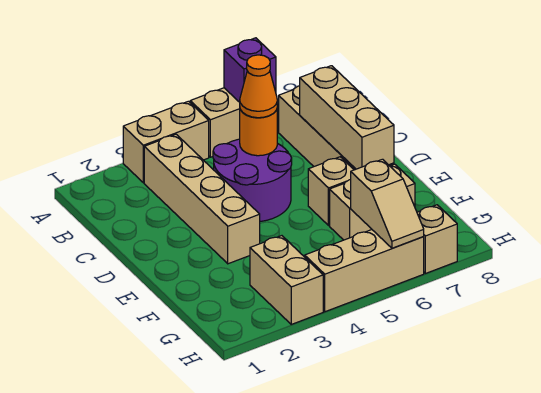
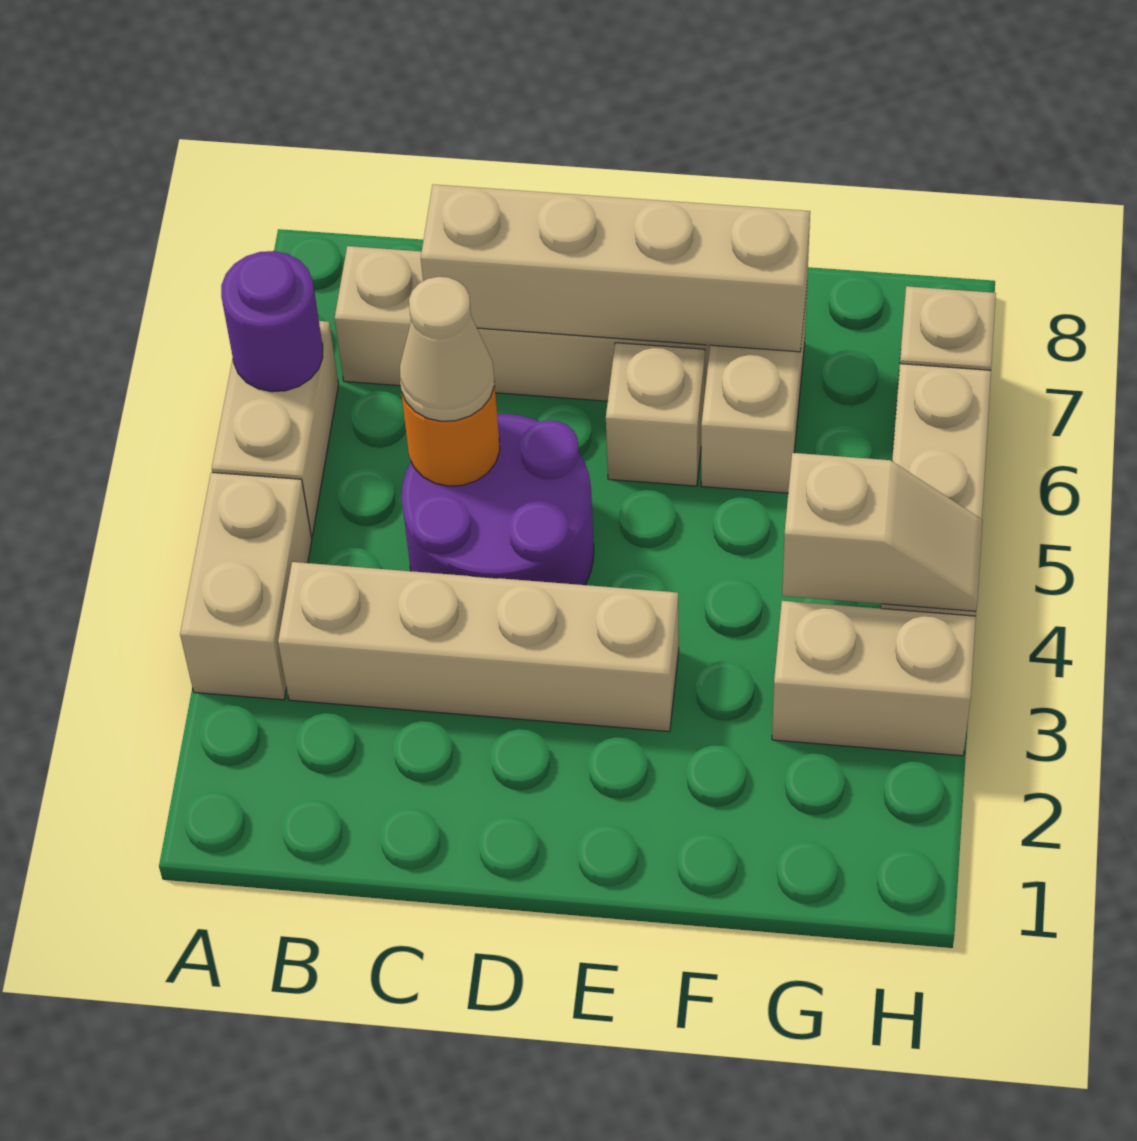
purple brick A6 level 2 -> purple round brick A6 level 2
orange cone C5 level 3 -> tan cone C5 level 3
tan brick C7:E7 level 2 -> tan brick C7:F7 level 2
tan slope G6:H6 level 2 top G -> tan slope G4:H4 level 2 top G

